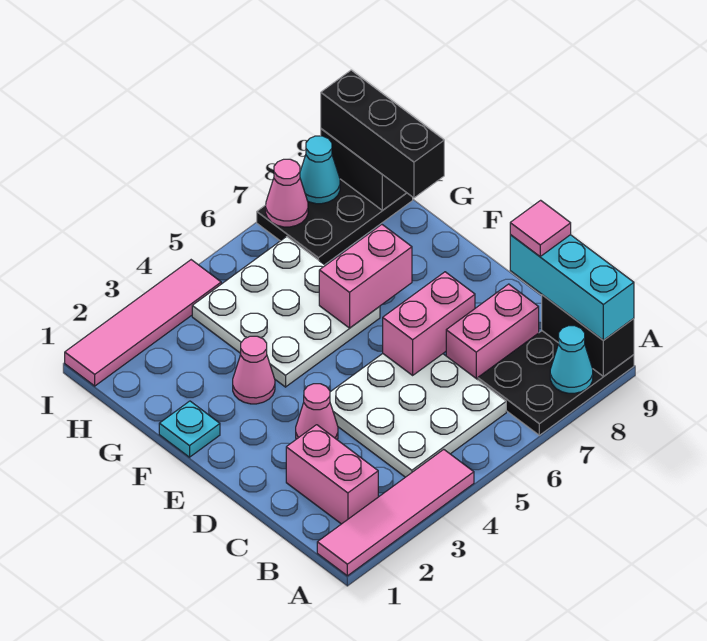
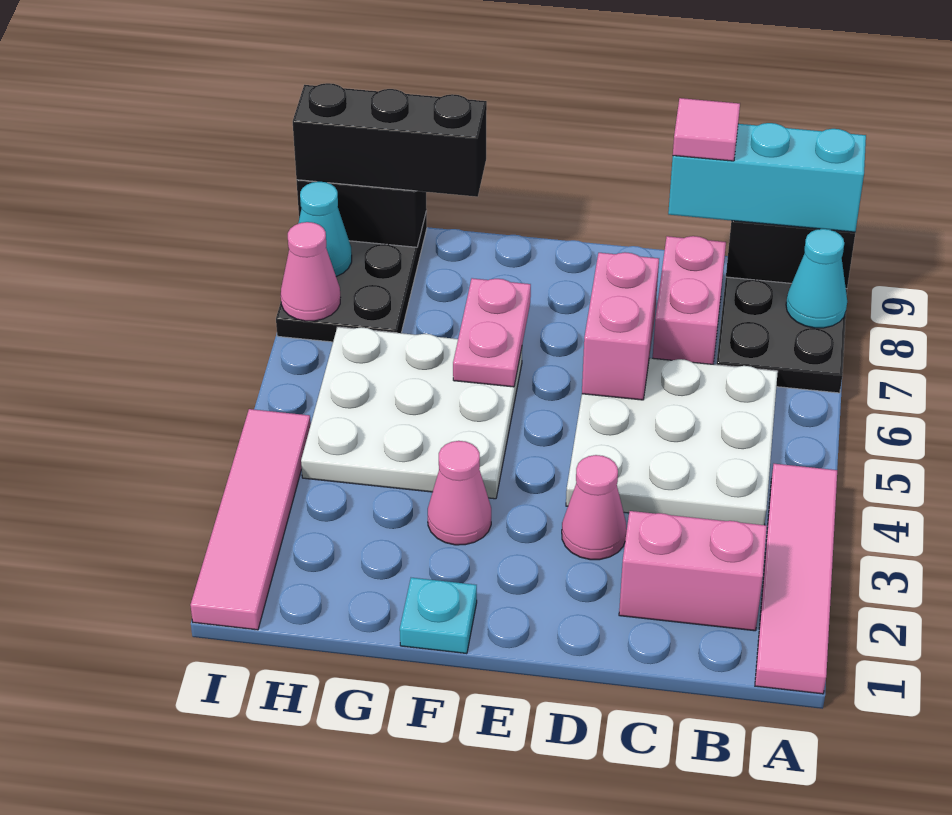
pink brick F6:F7 level 2 -> pink plate F6:F7 level 2

